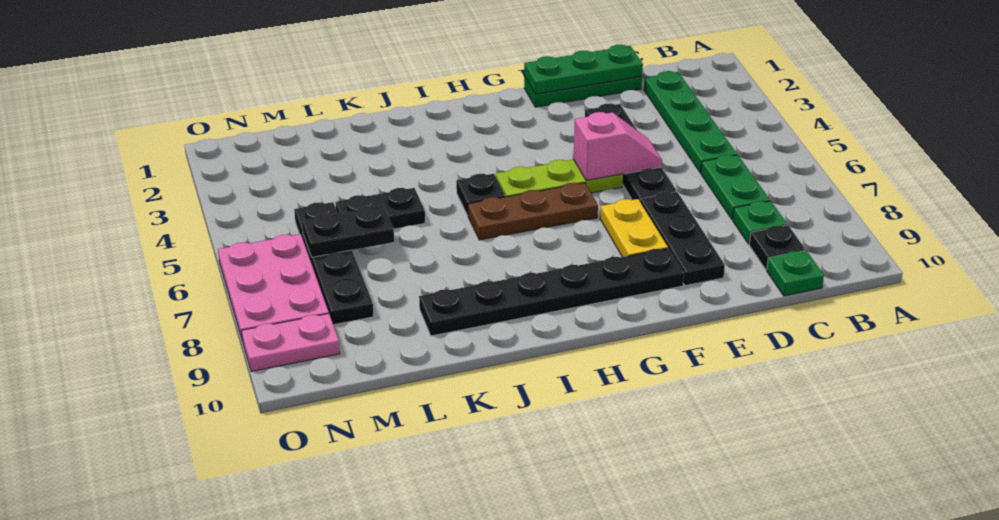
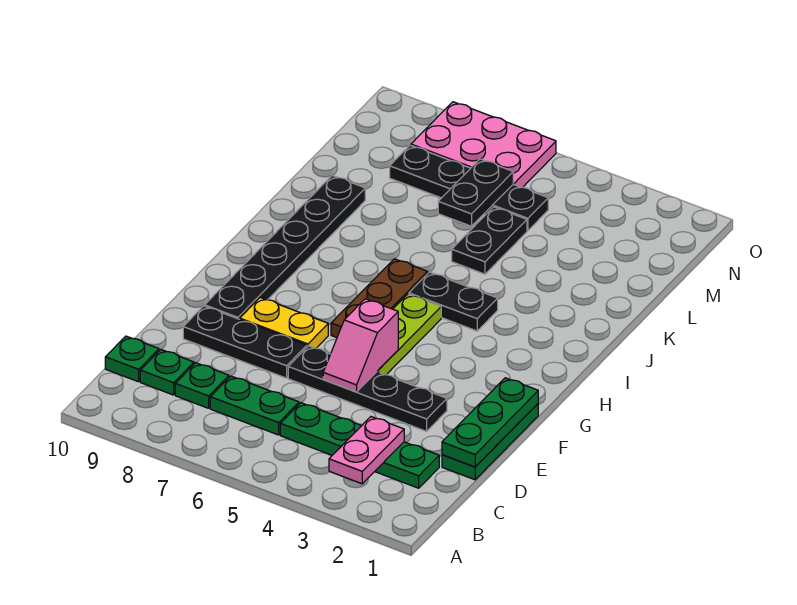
black plate C9 level 1 -> green plate C9 level 1
black plate I5 level 1 -> black plate I4:I5 level 1
pink plate N9:O9 level 1 -> pink plate B3:C3 level 2

